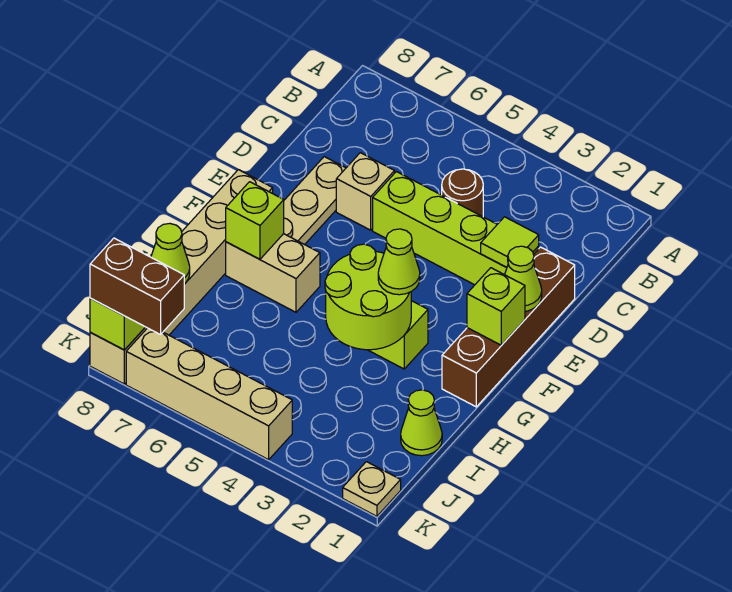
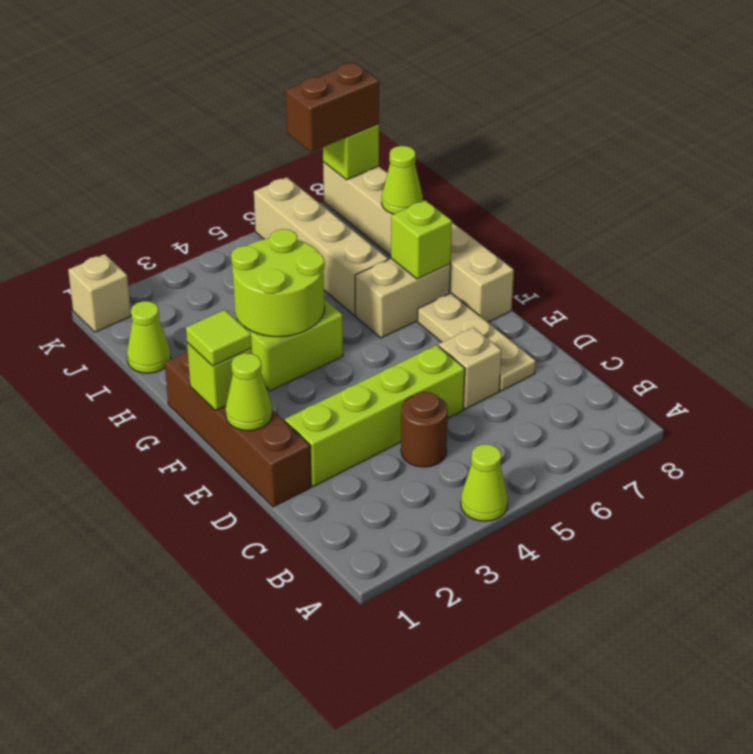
lime tile D2 level 2 -> lime tile F1 level 3
lime cone G3 level 3 -> lime cone A4 level 1
tan plate K1 level 1 -> tan brick K1 level 1
tan brick K4:K7 level 1 -> tan brick H6:K6 level 1

